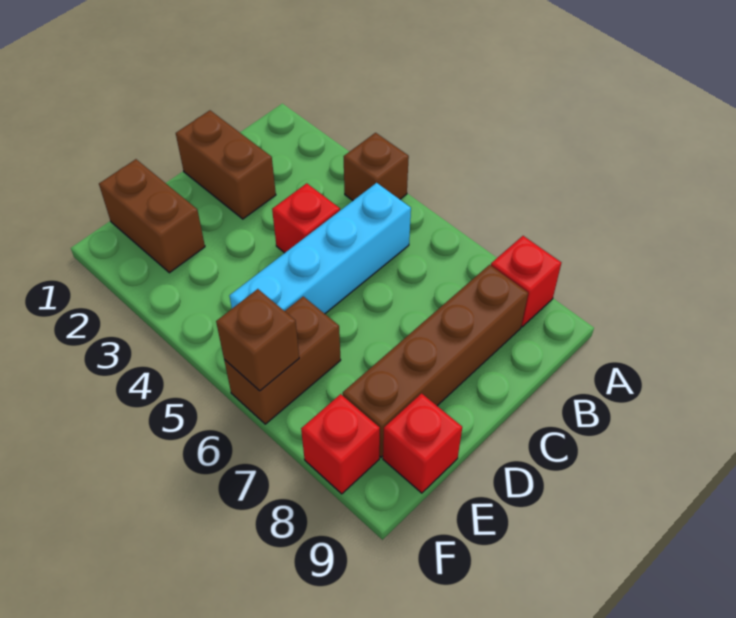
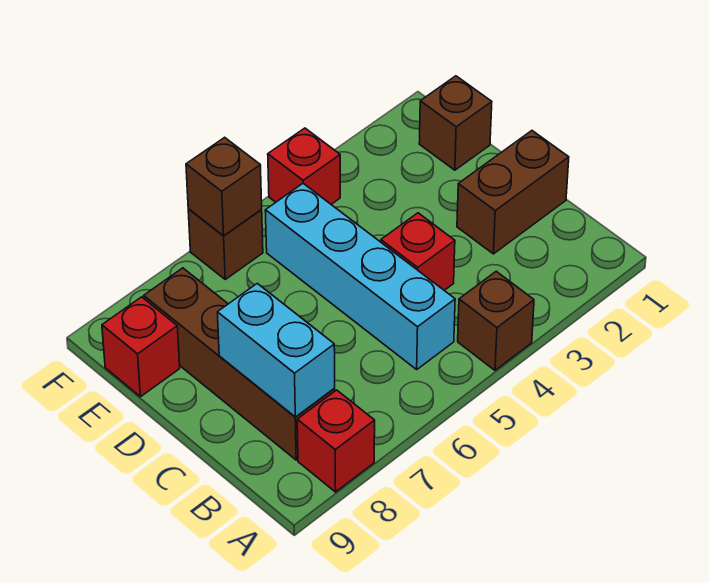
none -> cyan brick B8:C8 level 2
brown brick E1:E2 level 1 -> brown brick E1 level 1
brown brick E6:F6 level 1 -> brown brick F6 level 1
red brick F8 level 1 -> red brick F4 level 1

